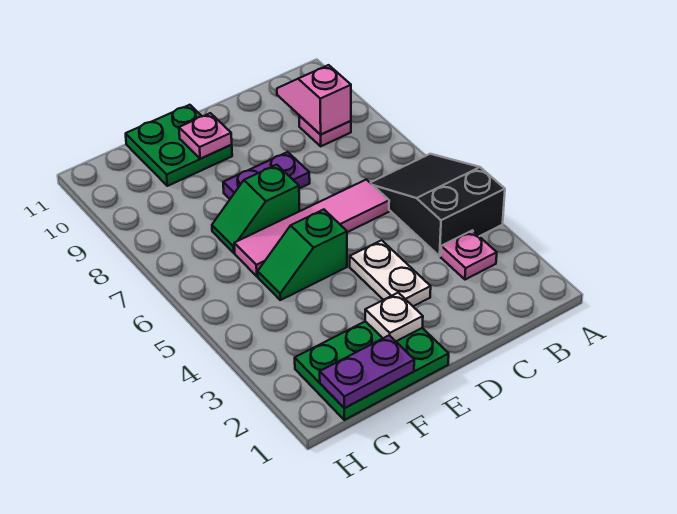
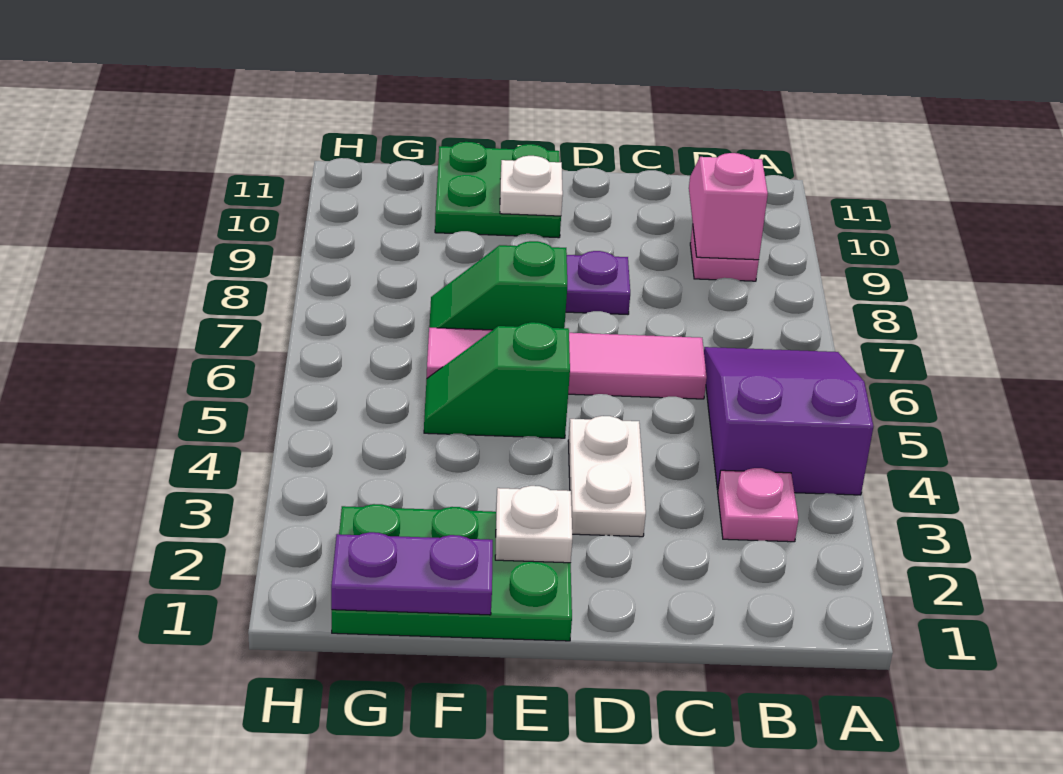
black slope A4:B6 level 1 top 4 -> purple slope A4:B6 level 1 top 4
pink plate E10 level 2 -> white plate E10 level 2

